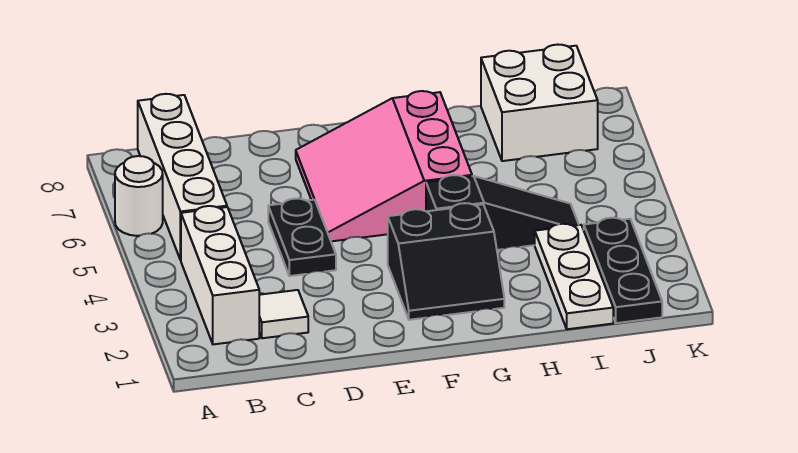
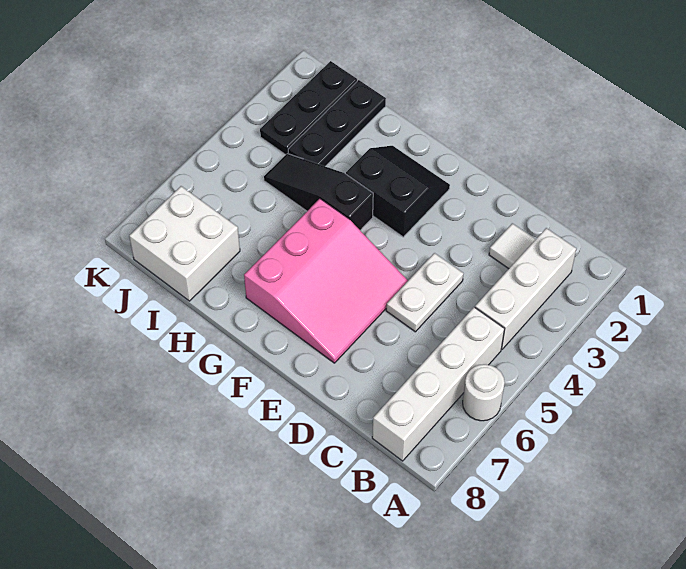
black plate D4:D5 level 1 -> white plate D4:D5 level 1
white plate I1:I3 level 1 -> black plate I1:I3 level 1

